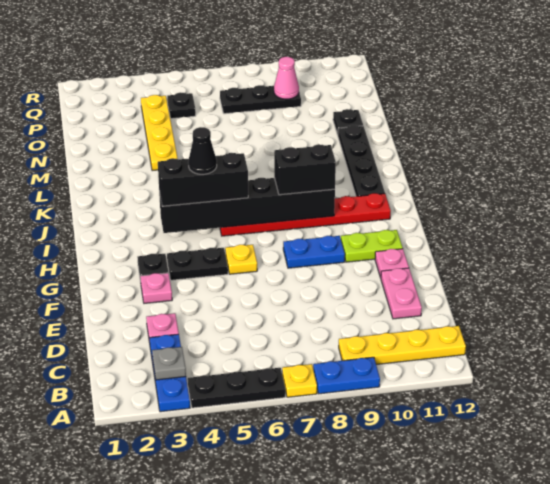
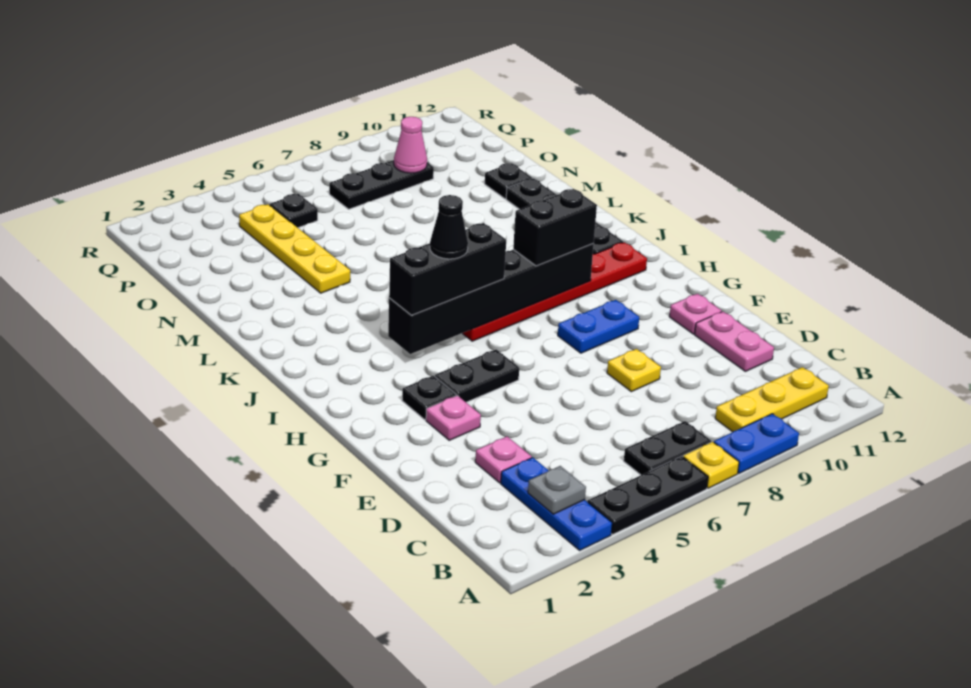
none -> black plate B6:B7 level 1
yellow plate B9:B12 level 1 -> yellow plate B9:B11 level 1
yellow plate G6 level 1 -> yellow plate E8 level 1
lime plate G10:G11 level 1 -> none

